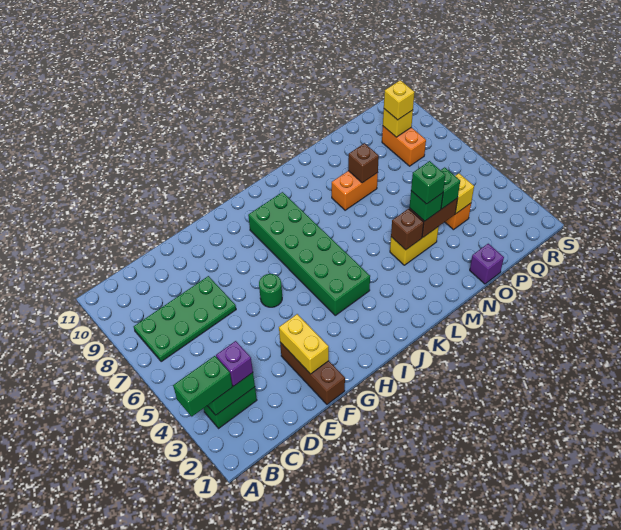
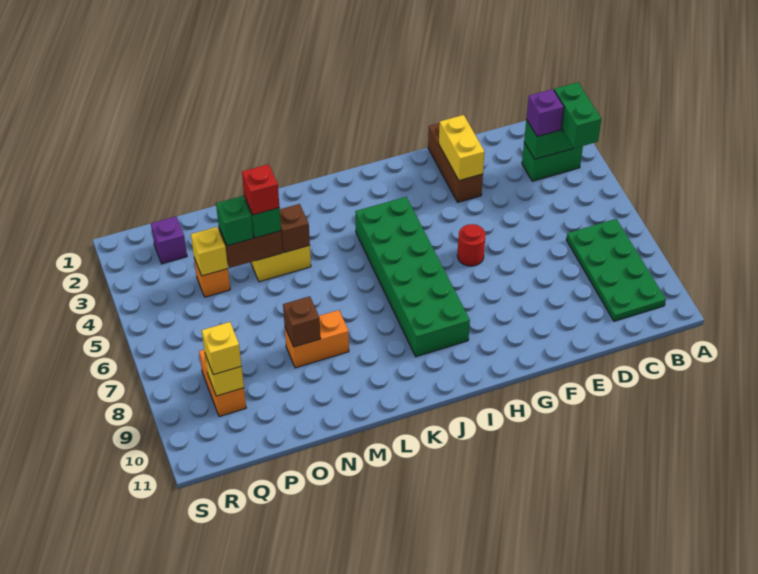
green brick A3:B3 level 3 -> green brick B3:B4 level 3
green plate B7:E8 level 1 -> green plate B7:C10 level 1
green round brick G6 level 1 -> red round brick G6 level 1
green brick N4 level 4 -> red brick N4 level 4
purple brick O1 level 1 -> purple brick Q2 level 1

